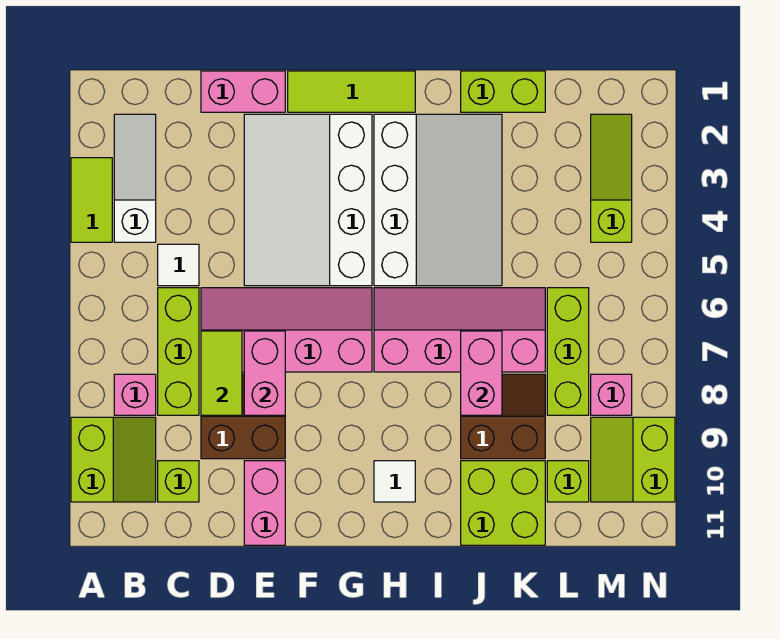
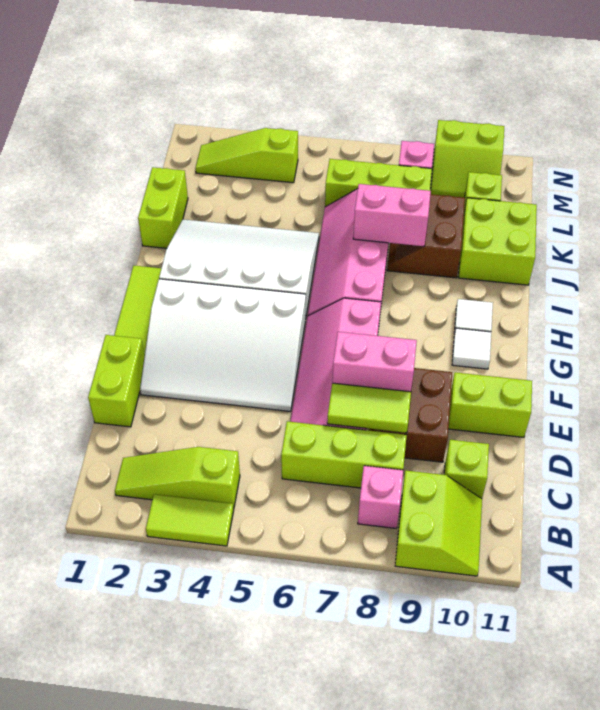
lime slope A9:B10 level 1 top A -> lime slope A9:B10 level 1 top 9
white slope B2:B4 level 1 top 4 -> lime slope B2:B4 level 1 top 4
white tile C5 level 1 -> white tile G10 level 1
pink brick D1:E1 level 1 -> lime brick D1:E1 level 1
pink brick E10:E11 level 1 -> lime brick E10:E11 level 1

